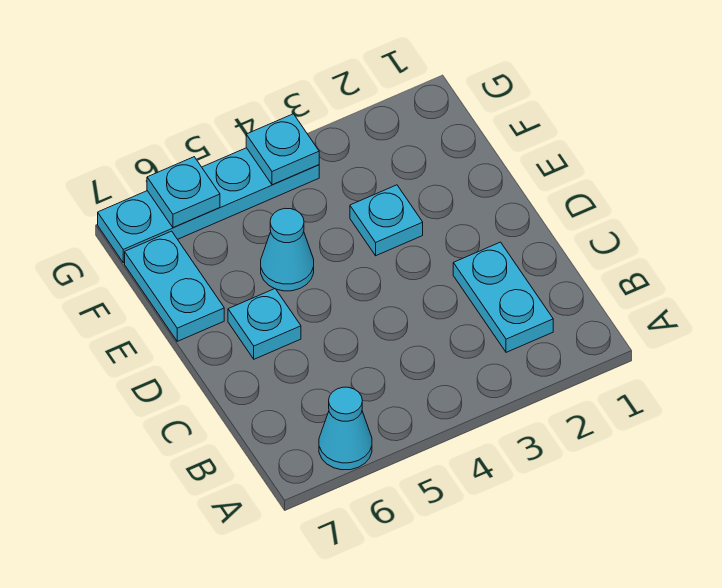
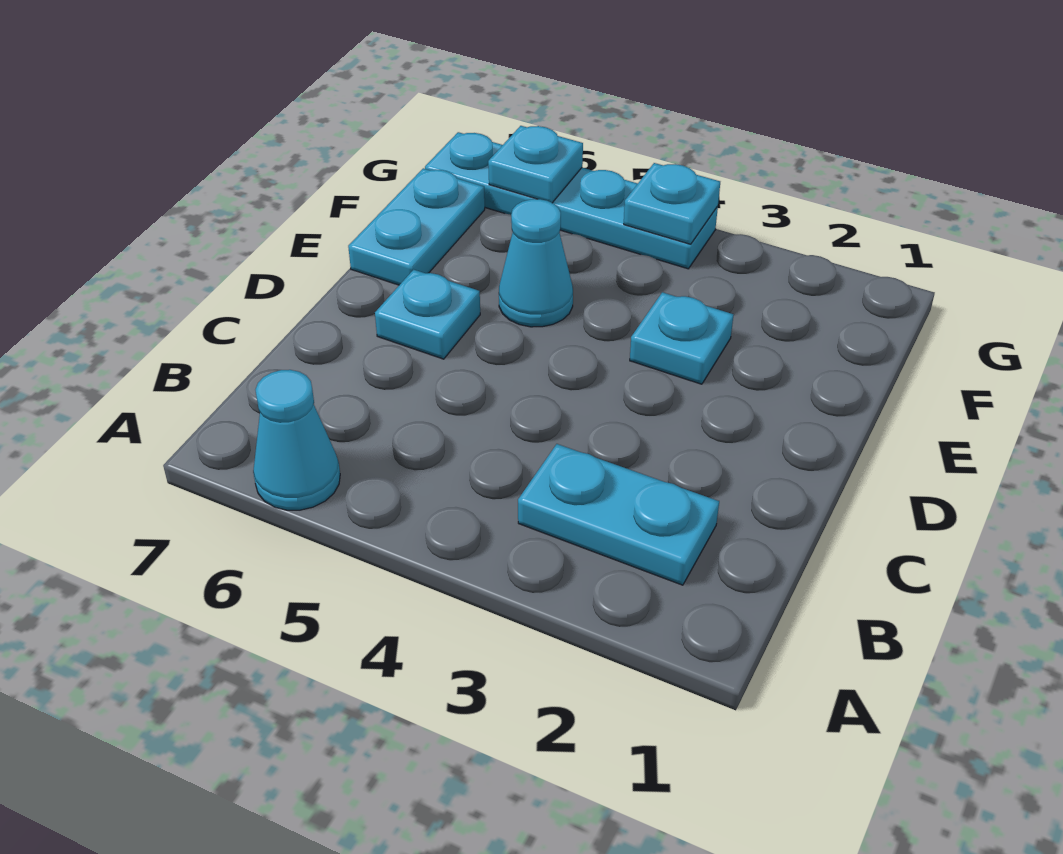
cyan plate B2:C2 level 1 -> cyan plate B2:B3 level 1

